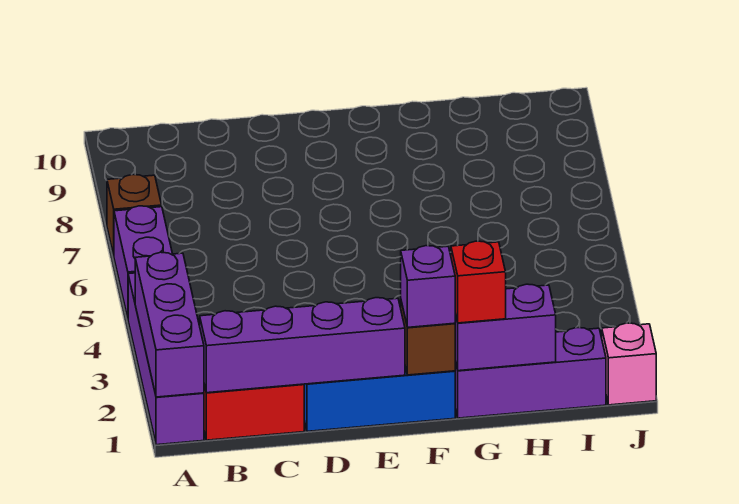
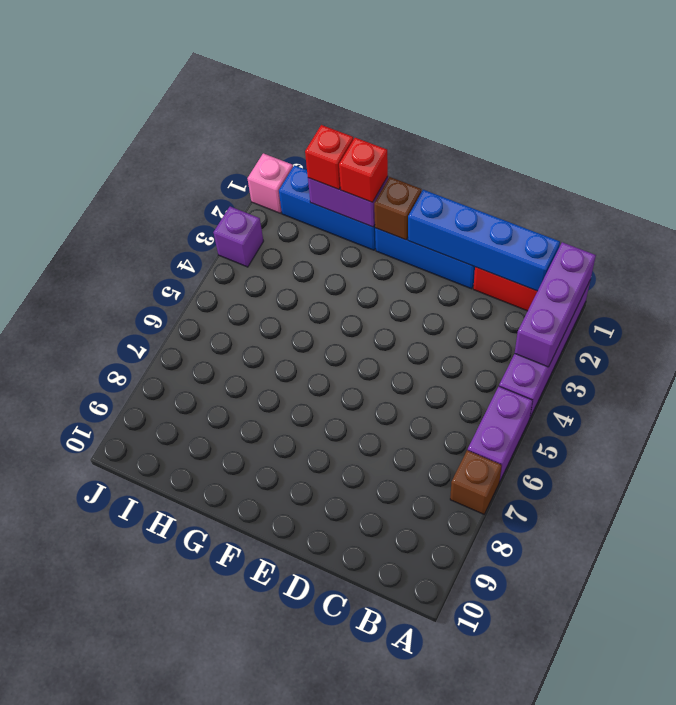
purple brick B1:E1 level 2 -> blue brick B1:E1 level 2
purple brick F1 level 3 -> purple brick J3 level 1
purple brick G1:I1 level 1 -> blue brick G1:I1 level 1
none -> red brick H1 level 3

